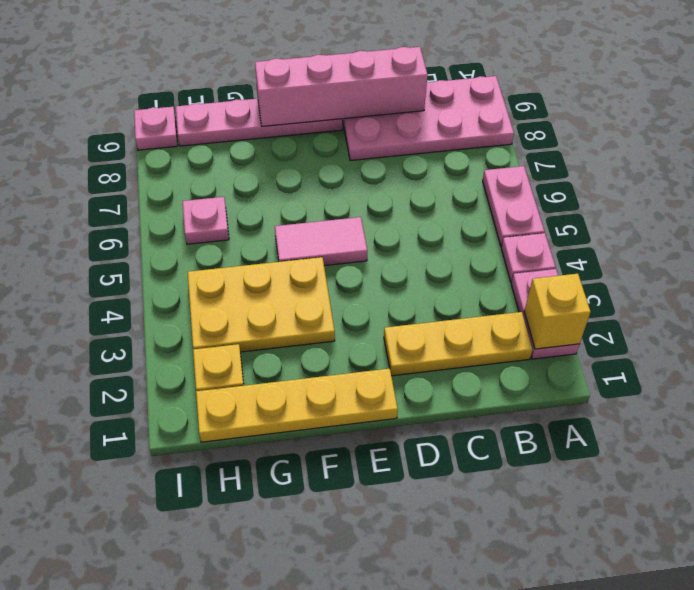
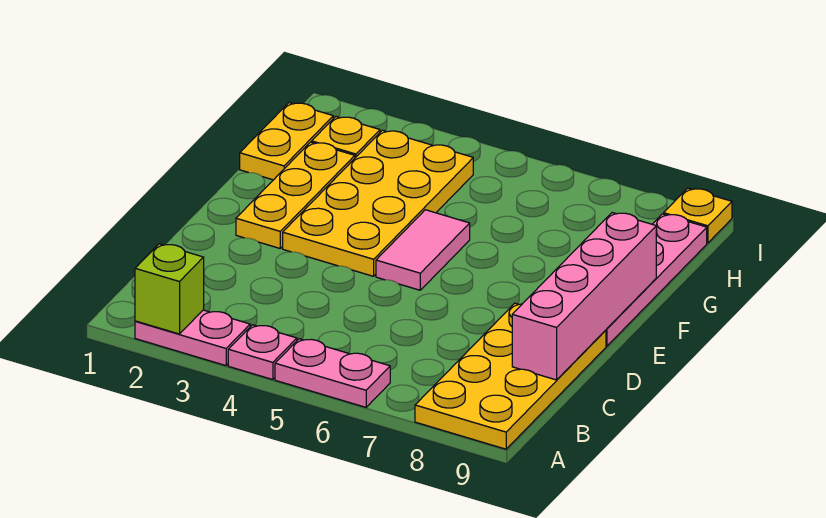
yellow brick A2 level 2 -> lime brick A2 level 2
pink plate A8:D9 level 1 -> yellow plate A8:D9 level 1
yellow plate B2:D2 level 1 -> yellow plate E2:G2 level 1
yellow plate E1:H1 level 1 -> yellow plate G1:H1 level 1
yellow plate F3:H4 level 1 -> yellow plate E3:H4 level 1
pink plate H6 level 1 -> none
pink plate I9 level 1 -> yellow plate I9 level 1

